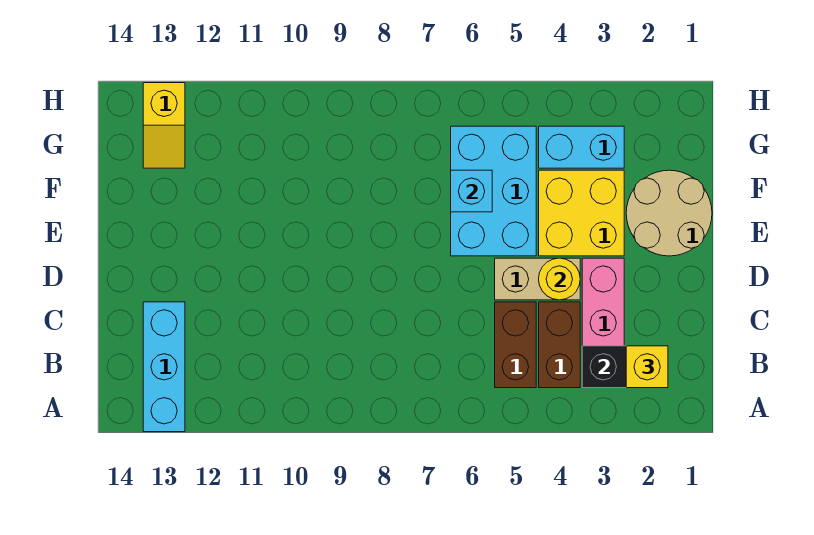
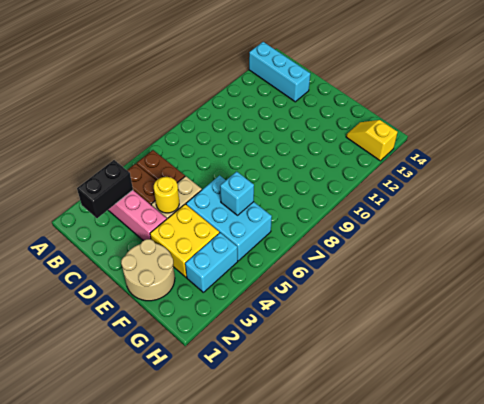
yellow brick B2 level 3 -> none

